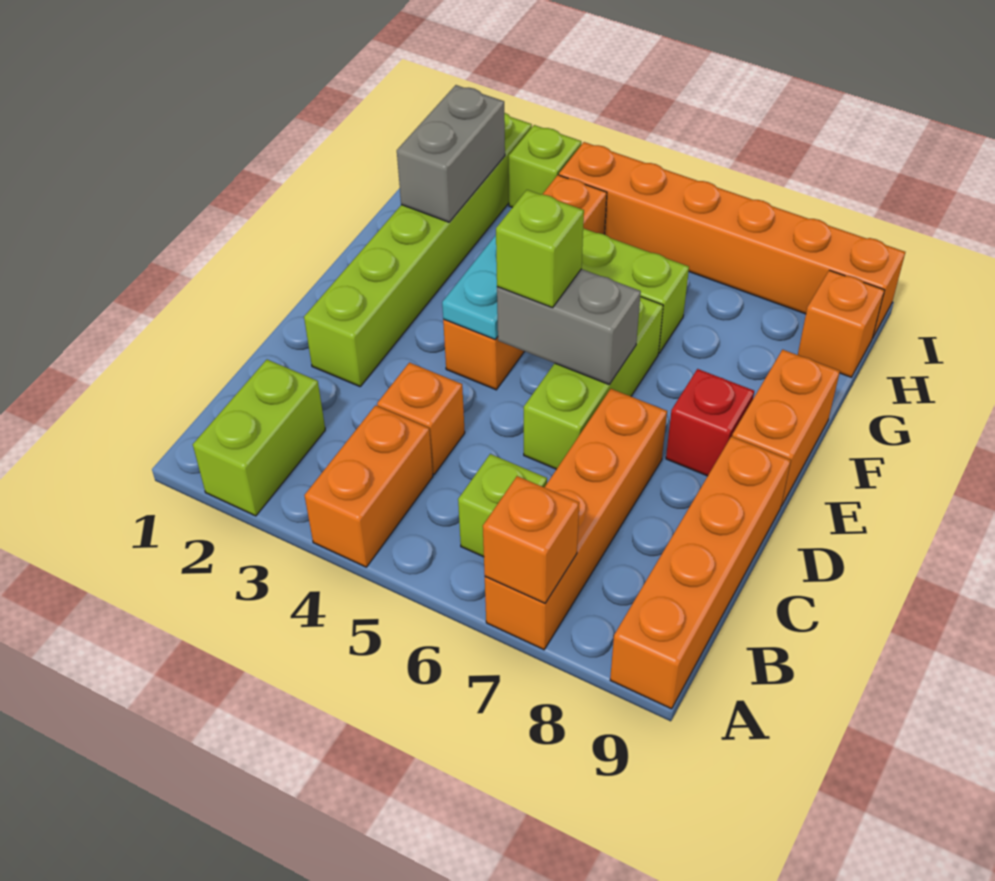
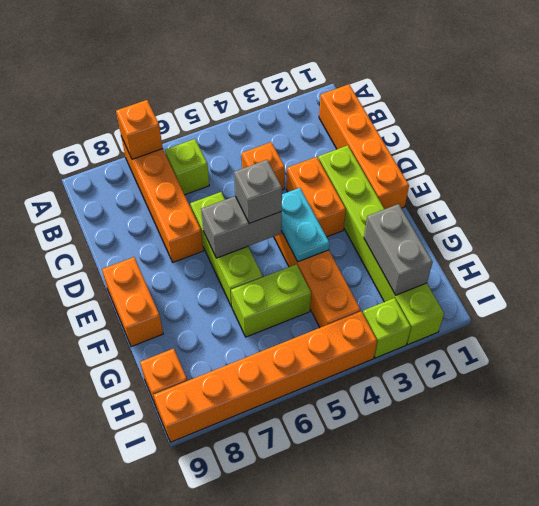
lime brick A2:B2 level 1 -> none
orange brick A4:B4 level 1 -> orange brick D3:E3 level 1
orange brick A9:D9 level 1 -> orange brick B1:E1 level 1
lime brick E5 level 3 -> grey brick E5 level 3
red brick E8 level 1 -> none

